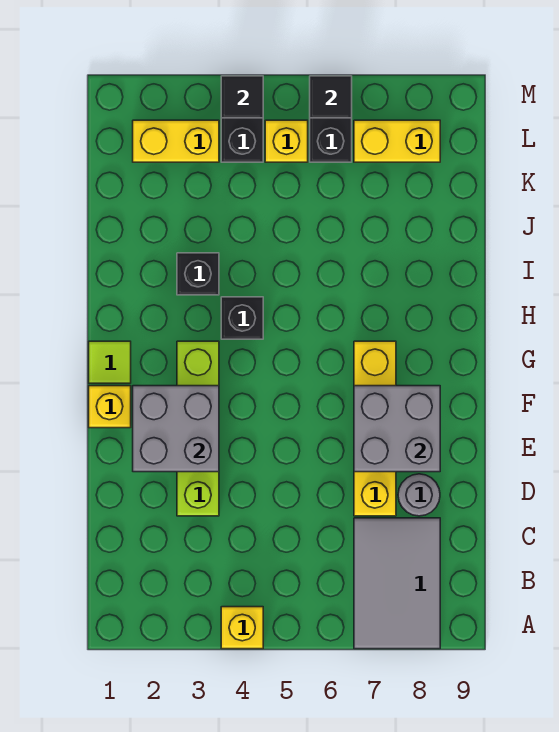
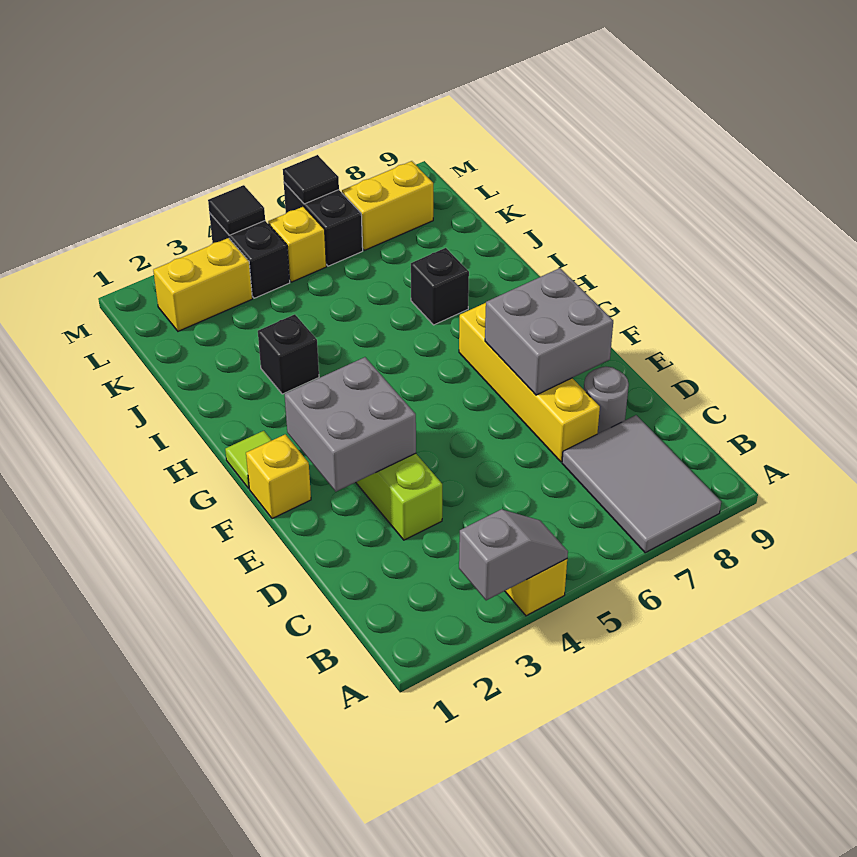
none -> grey slope A3:A4 level 2 top 3
black brick H4 level 1 -> black brick I7 level 1

